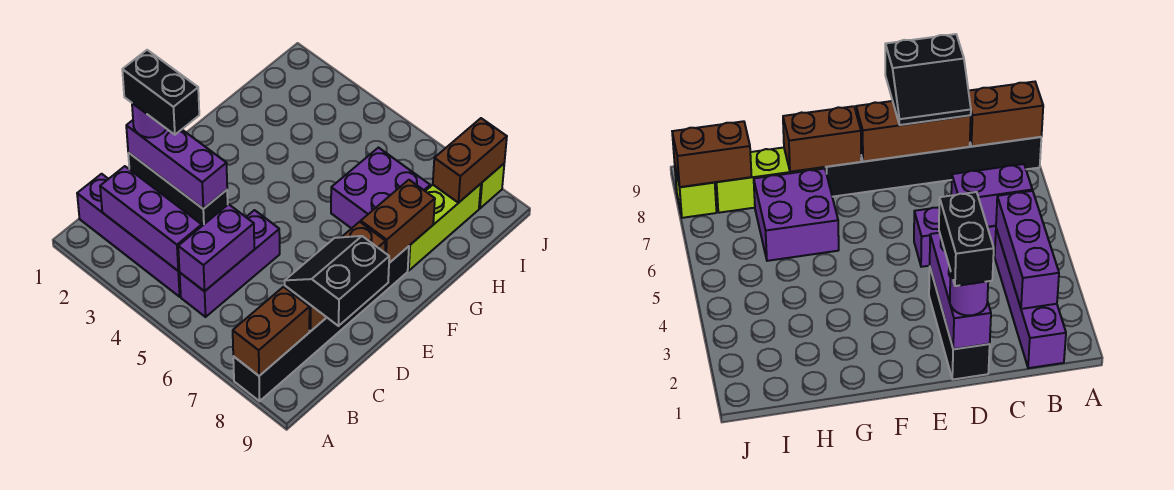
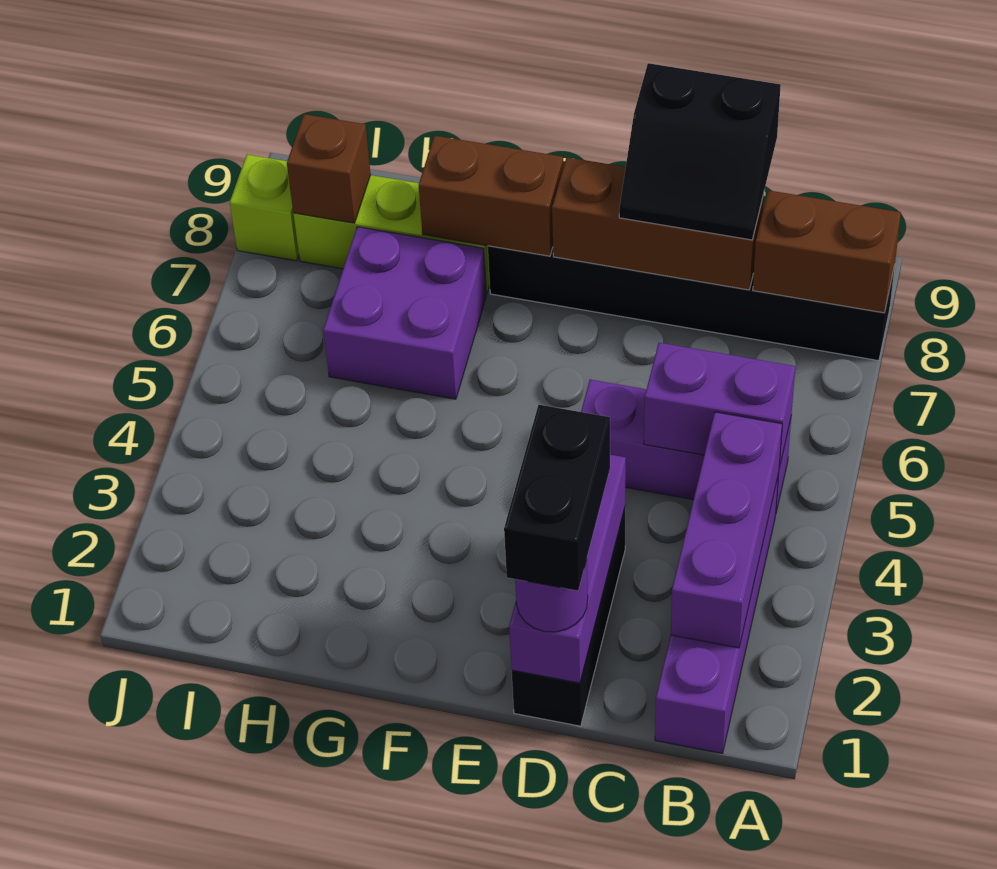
brown brick I8:J8 level 2 -> brown brick I8 level 2

